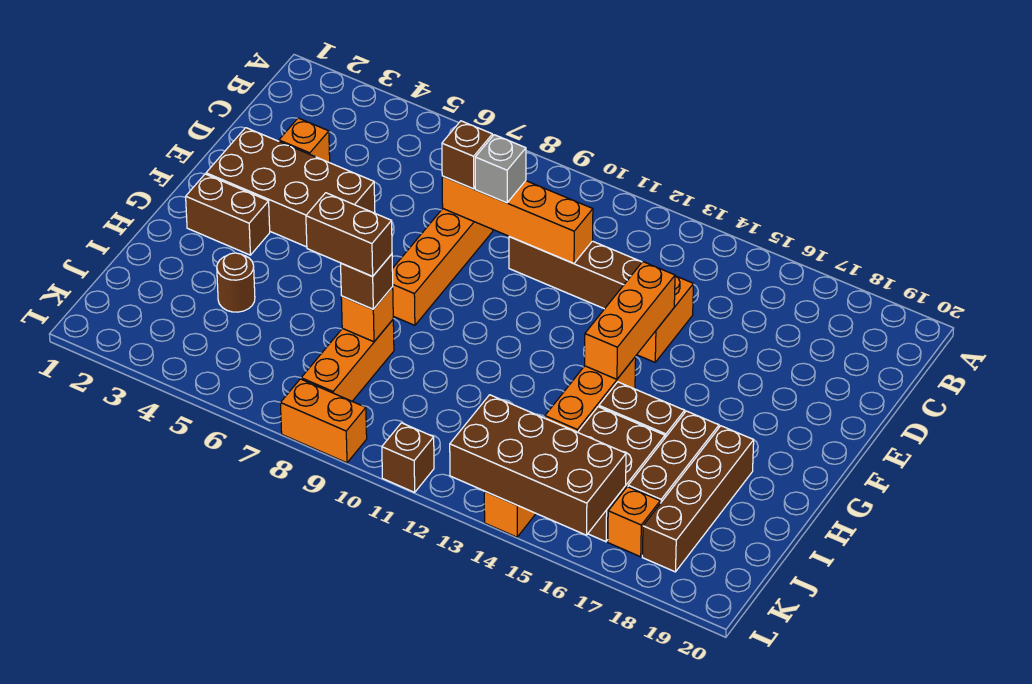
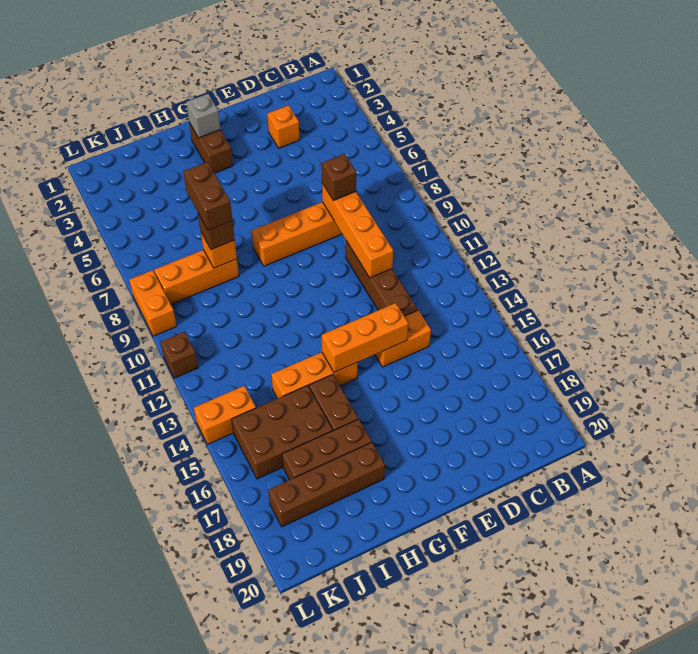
grey brick D9 level 3 -> grey brick G2 level 2
brown brick E2:F5 level 1 -> none
brown round brick I4 level 1 -> none
brown brick K13:L16 level 2 -> none
orange brick K17 level 1 -> none

